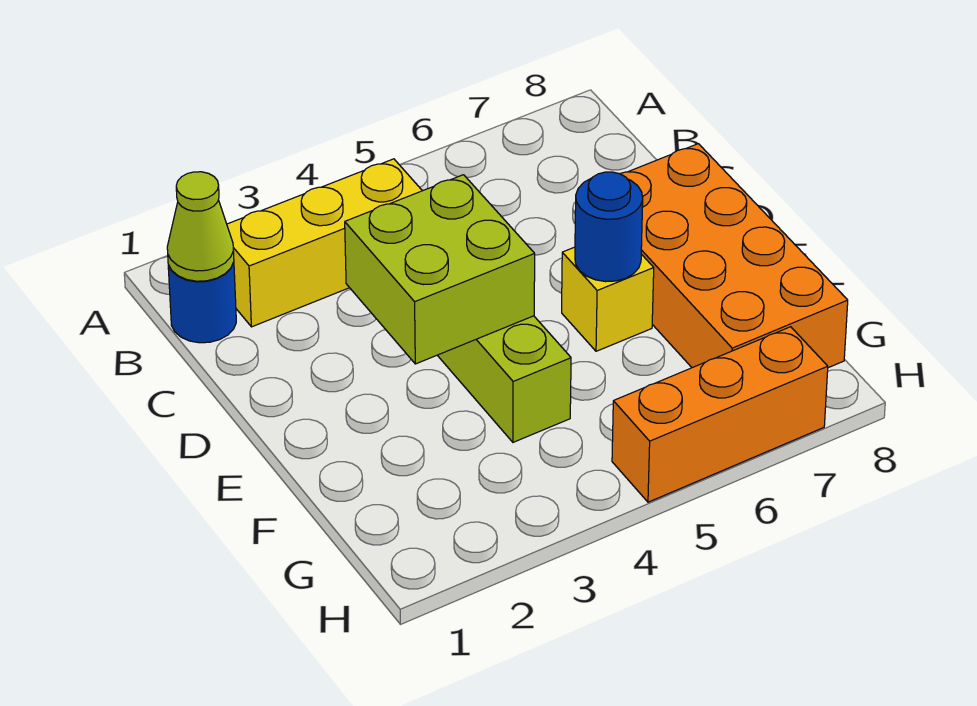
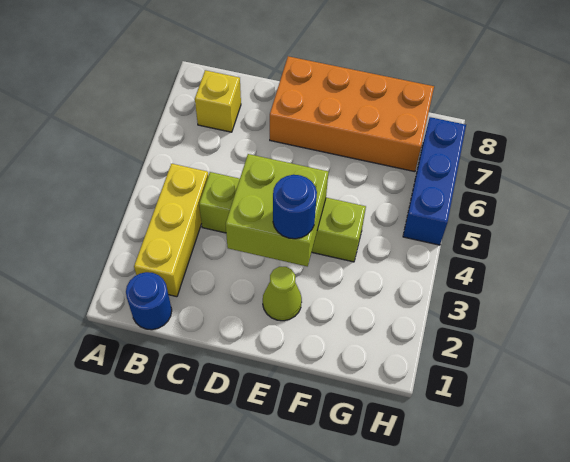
lime cone B1 level 2 -> lime cone E2 level 1
yellow brick E6 level 1 -> yellow brick B7 level 1
blue round brick E6 level 2 -> blue round brick E3 level 3
orange brick H5:H7 level 1 -> blue brick H5:H7 level 1

